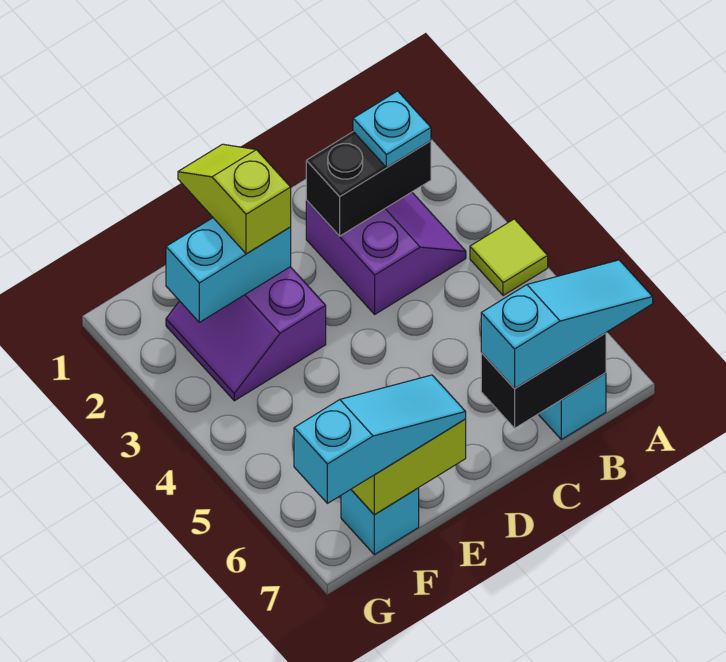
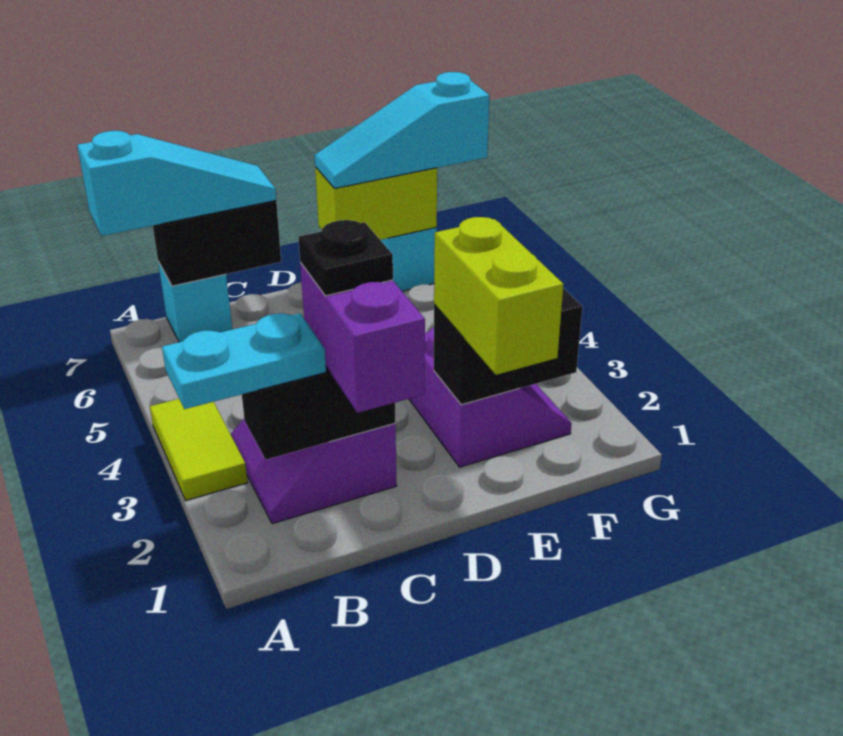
lime tile A4 level 1 -> lime tile A3:A4 level 1
cyan slope A7:C7 level 3 top C -> cyan slope A7:C7 level 3 top A
cyan plate B2 level 3 -> cyan plate A2:B2 level 3
none -> purple brick C1:C2 level 3
none -> black plate C2 level 4
lime slope E1:E2 level 3 top 2 -> lime brick E1:E2 level 3
cyan brick E2:F2 level 2 -> black brick E2:F2 level 2

